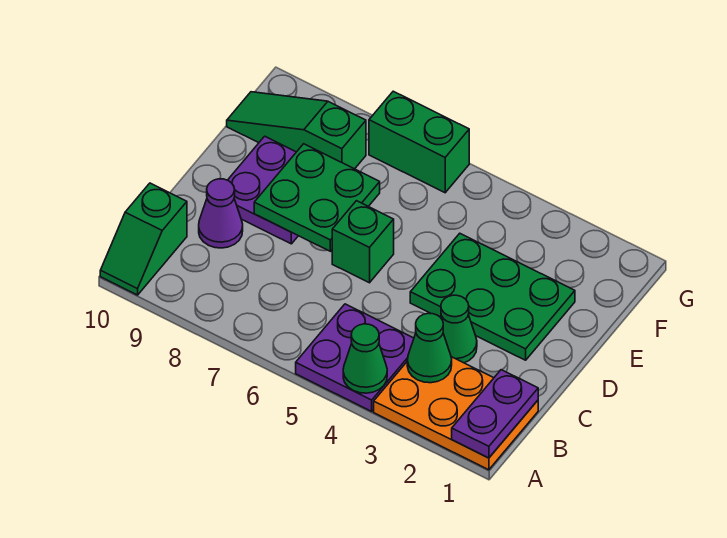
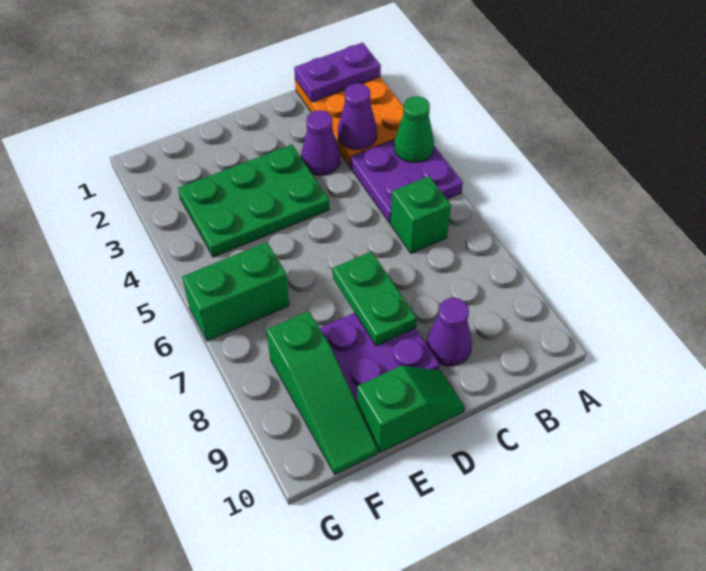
green slope A10:B10 level 1 top B -> green slope D10:E10 level 1 top E
green cone B3 level 2 -> purple cone B3 level 2
green cone C3 level 1 -> purple cone C3 level 1
green plate D2:E4 level 1 -> green plate D3:F4 level 1
green brick D6 level 1 -> green brick B6 level 1
green plate D7:E8 level 2 -> green plate D7:D8 level 2
green brick G6:G7 level 1 -> green brick F6:G6 level 1

